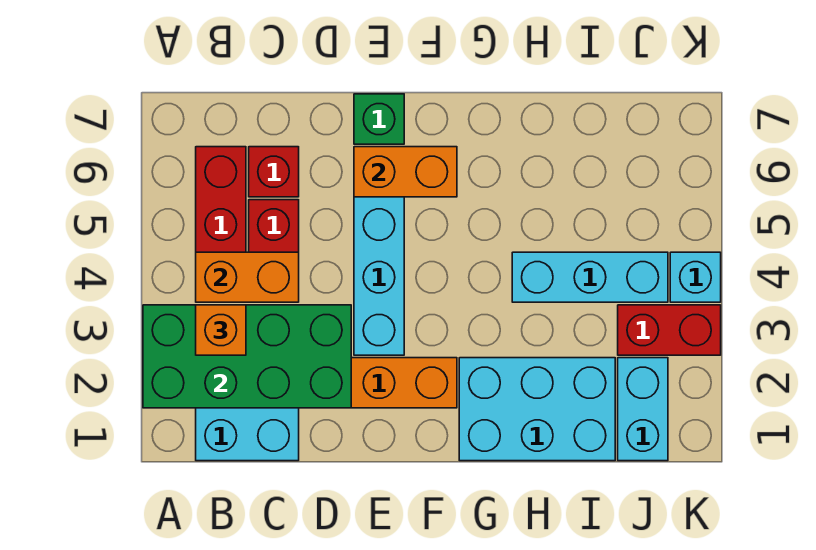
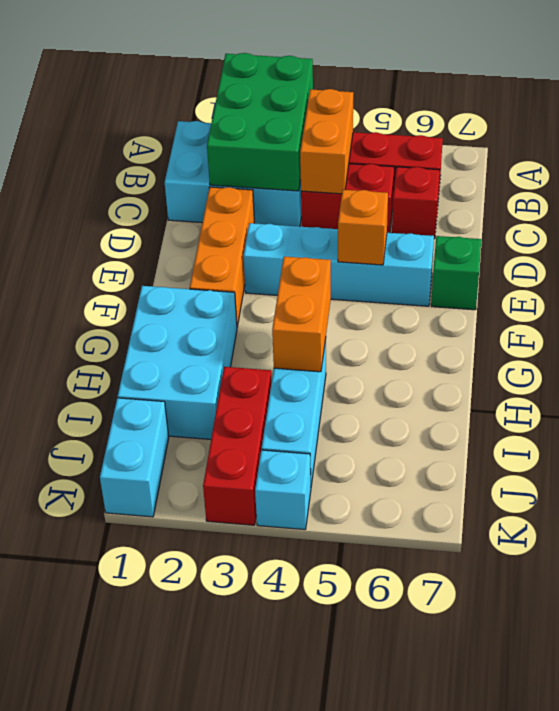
green brick A2:D3 level 2 -> green brick A2:C3 level 2
orange brick B3 level 3 -> orange brick E5 level 2
orange brick E6:F6 level 2 -> orange brick G4:H4 level 2
cyan brick J1:J2 level 1 -> cyan brick J1:K1 level 1
red brick J3:K3 level 1 -> red brick I3:K3 level 1

